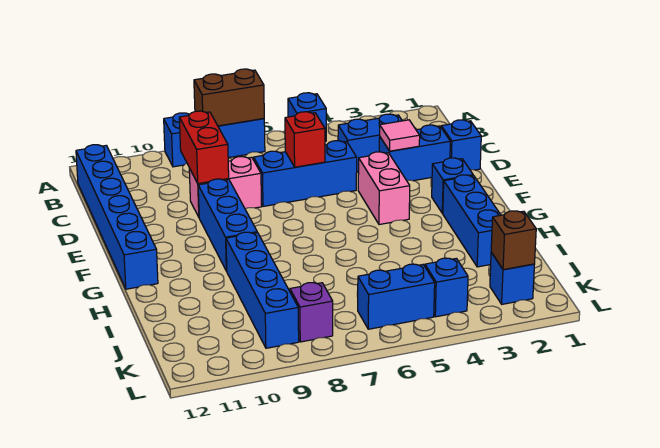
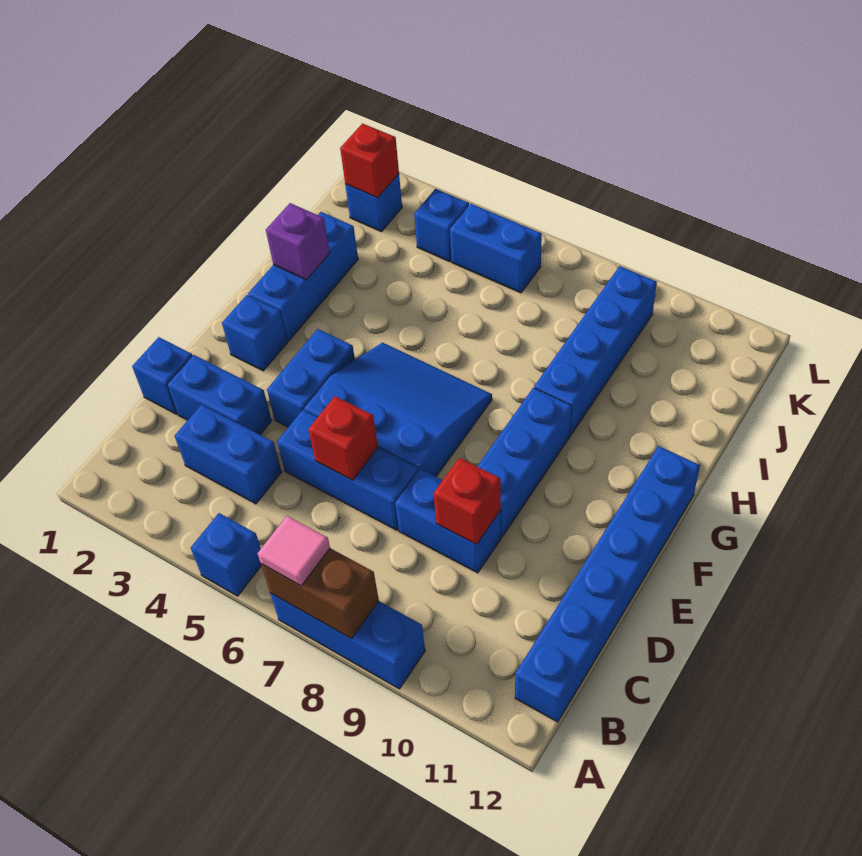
red brick C9:D9 level 2 -> red brick D9 level 2
pink tile D3 level 2 -> pink tile A7 level 3
pink brick D8:D9 level 1 -> blue brick D8:D9 level 1
pink brick E4:F4 level 1 -> blue brick E4:F4 level 1
none -> blue slope E5:G7 level 1 top E
brown brick K2 level 2 -> red brick K2 level 2
purple brick K8 level 1 -> purple brick H2 level 2

